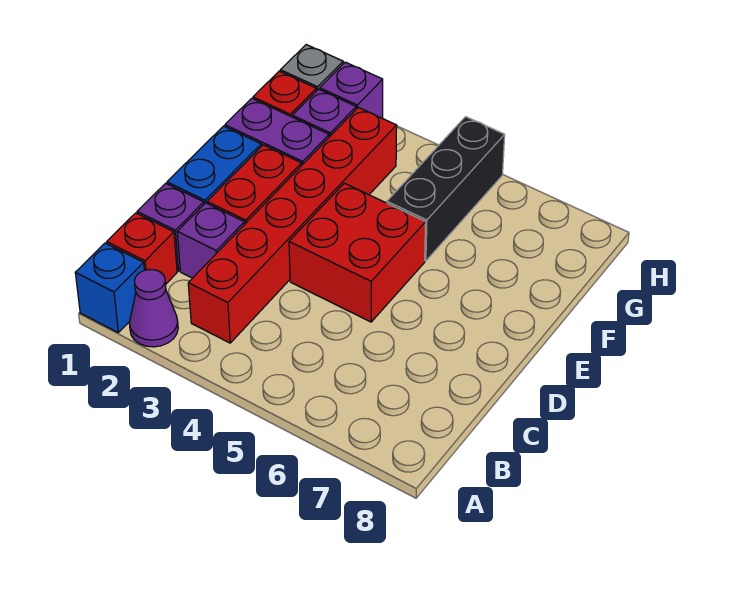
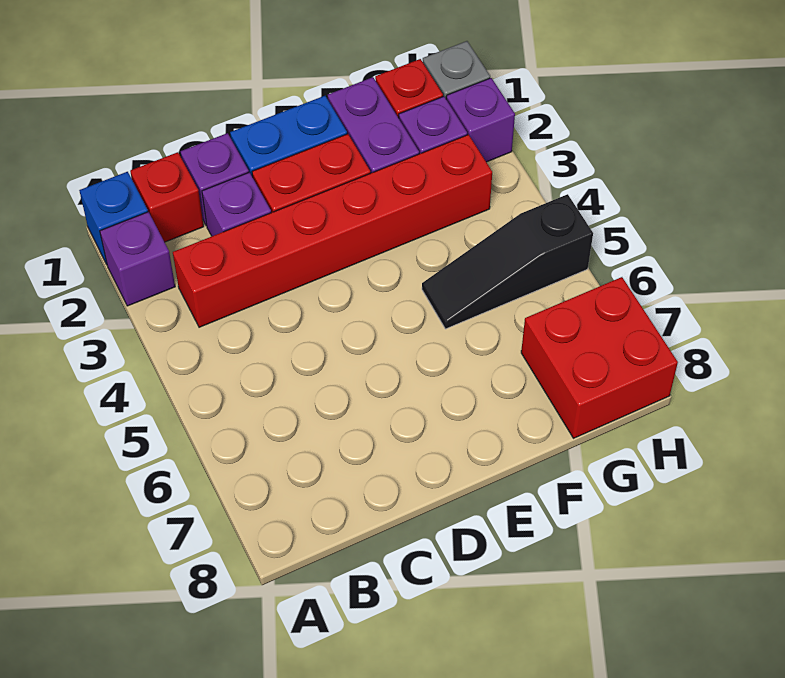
purple cone A2 level 1 -> purple brick A2 level 1
red brick D4:E5 level 1 -> red brick G7:H8 level 1
black brick F5:H5 level 1 -> black slope F5:H5 level 1 top H

